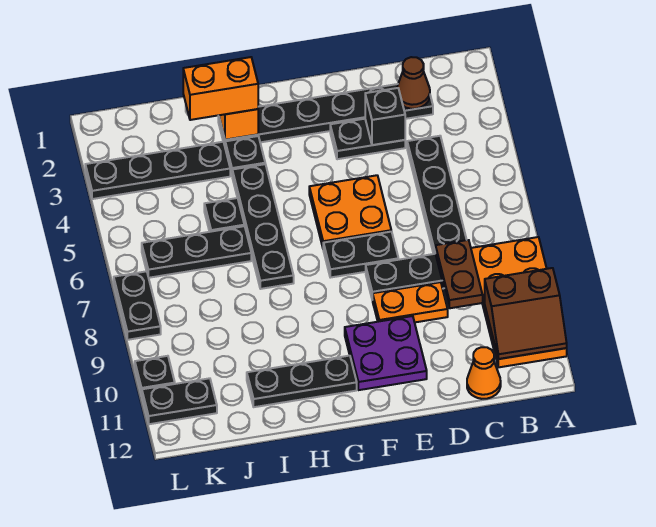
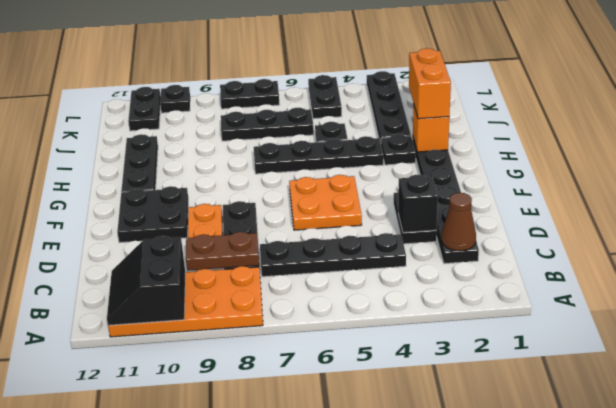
brown slope A10:B11 level 2 top 10 -> black slope A10:B11 level 2 top 10
orange cone C12 level 1 -> none
black plate E7:F7 level 1 -> black plate K5:L5 level 1
purple plate E10:F11 level 1 -> black plate E10:F11 level 1
black plate I6:K6 level 1 -> black plate J6:J8 level 1

